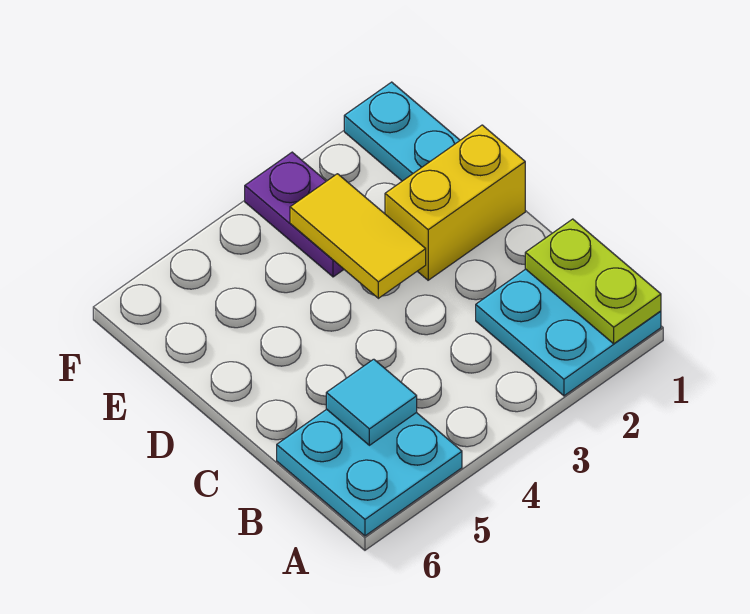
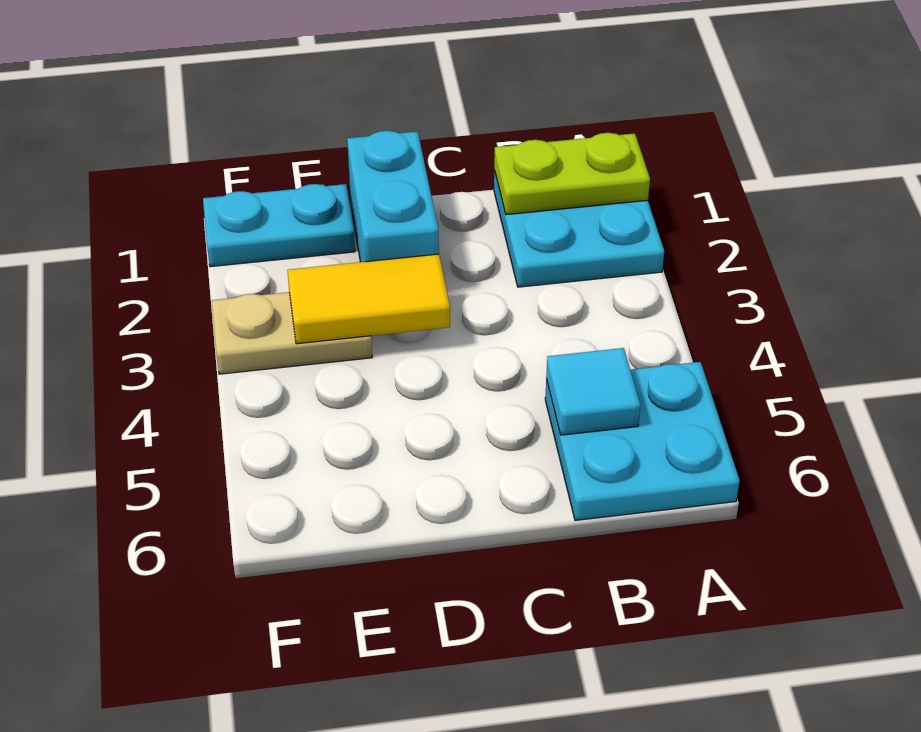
yellow brick D1:D2 level 1 -> cyan brick D1:D2 level 1
purple plate E3:F3 level 1 -> tan plate E3:F3 level 1

